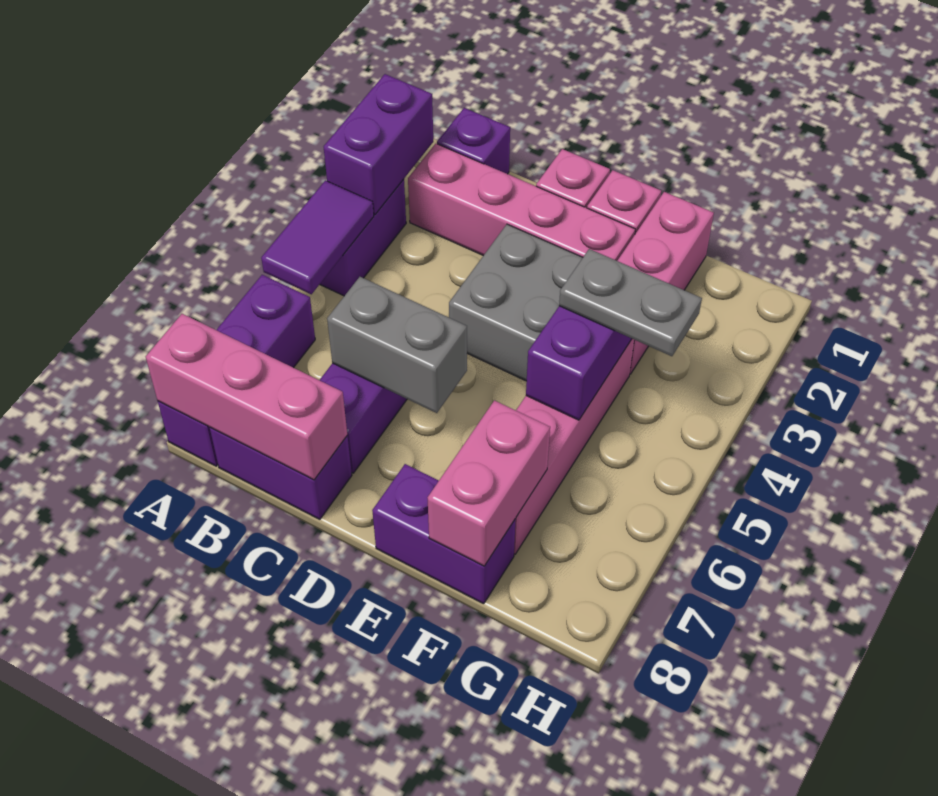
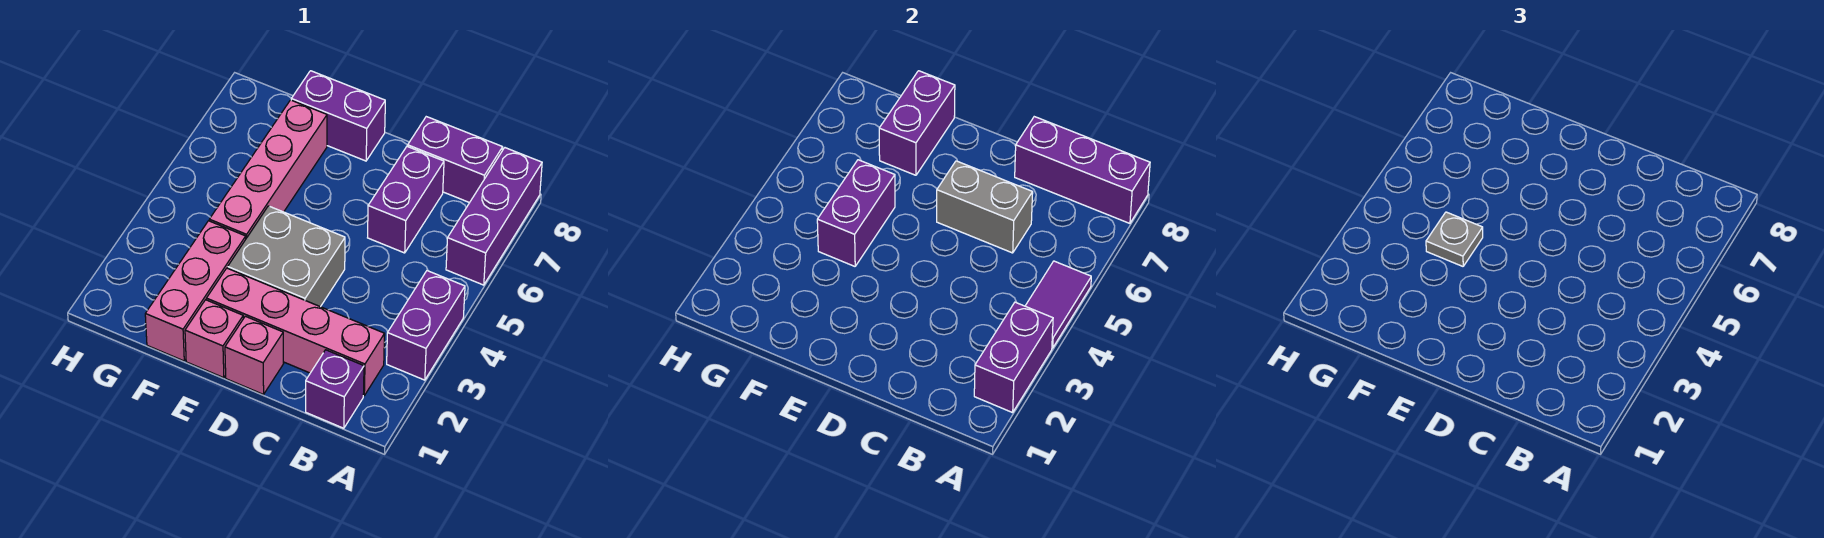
pink brick A8:C8 level 2 -> purple brick A8:C8 level 2
grey plate F4:G4 level 3 -> grey plate F4 level 3
pink brick F7:F8 level 2 -> purple brick F7:F8 level 2

